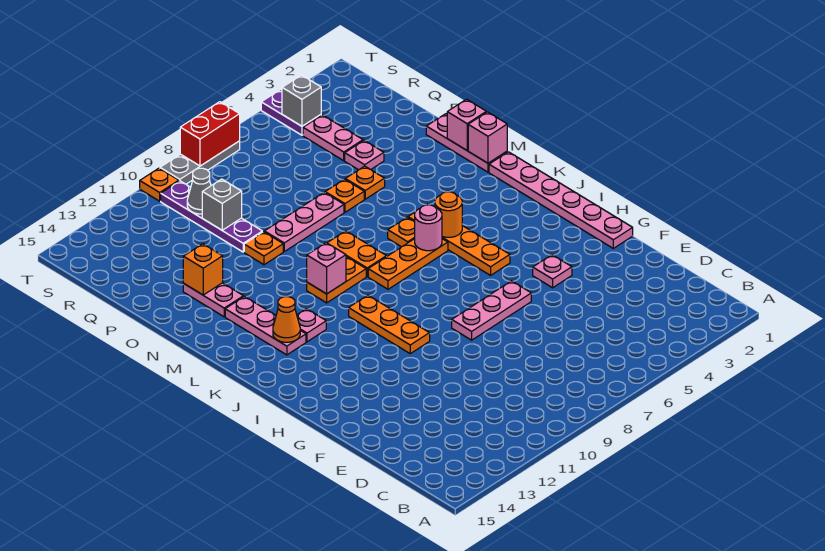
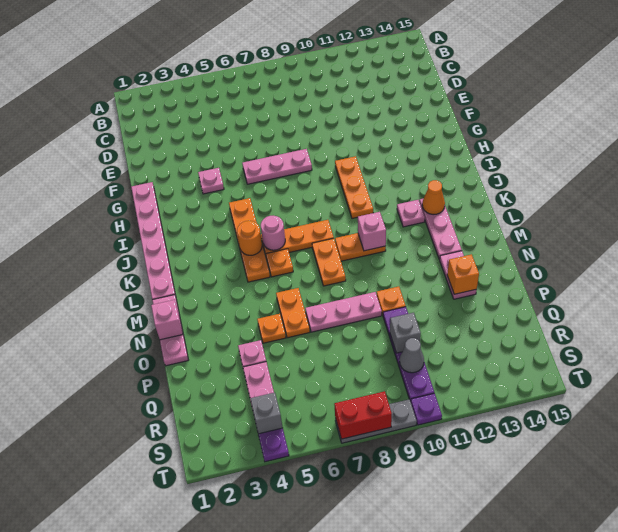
pink brick M1 level 2 -> none
orange plate O6 level 1 -> orange plate N6:O6 level 1
orange plate T10 level 1 -> purple plate T10 level 1

